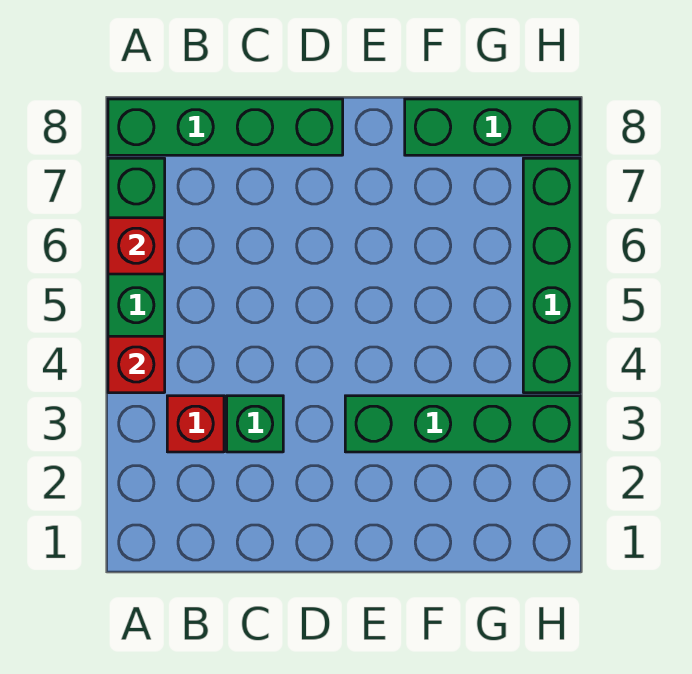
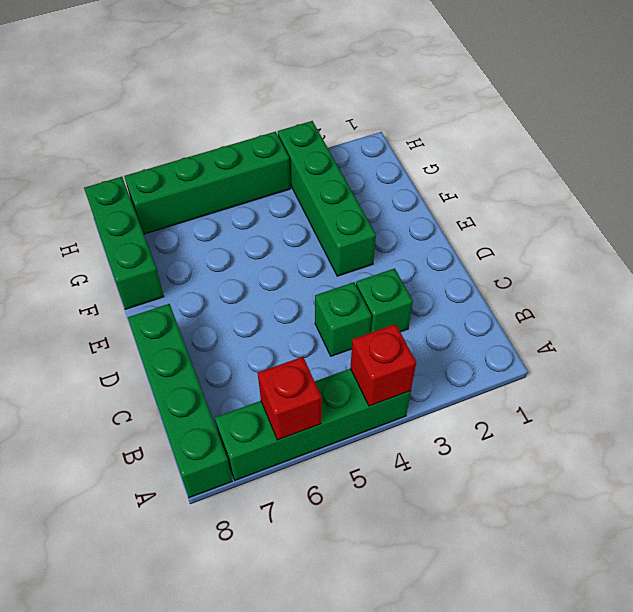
red brick B3 level 1 -> none
none -> green brick C4 level 1

